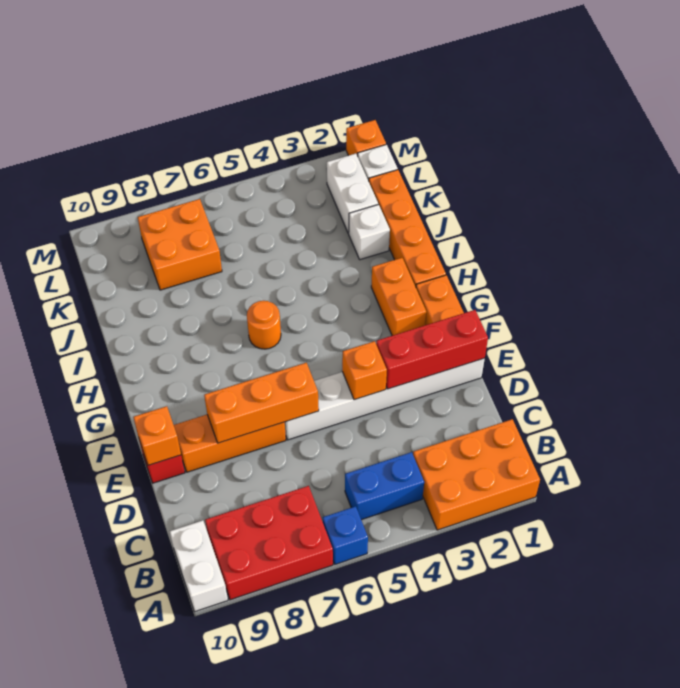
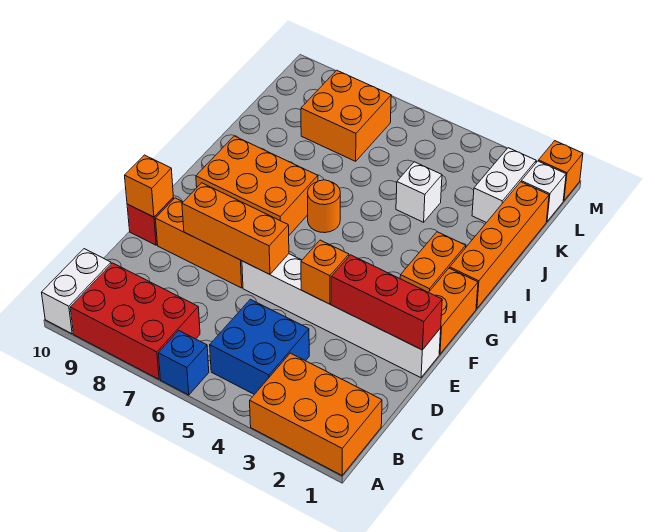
blue brick B4:B5 level 1 -> blue brick B4:C5 level 1
none -> orange brick G7:H9 level 1
white brick J2 level 1 -> white brick J4 level 1

